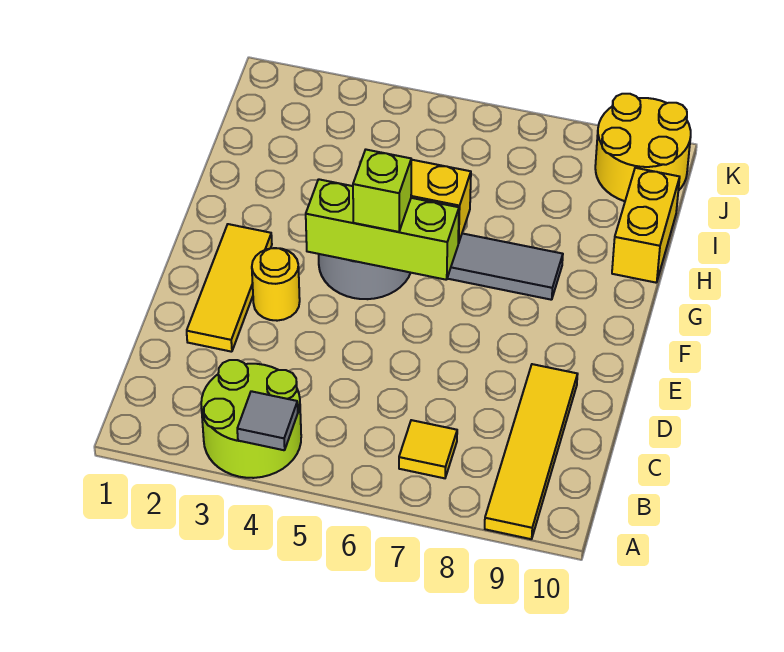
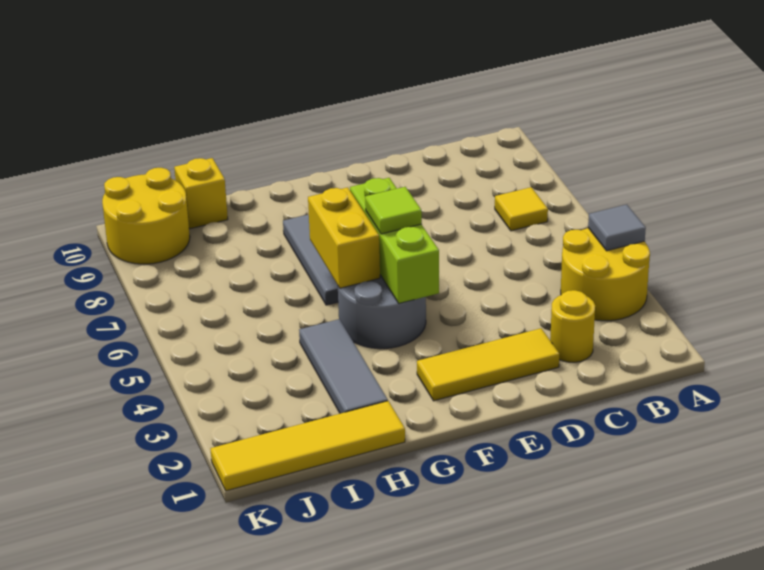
lime round brick A3:B4 level 1 -> yellow round brick A3:B4 level 1
yellow tile A9:D9 level 1 -> yellow tile H1:K1 level 1
yellow round brick E3 level 1 -> yellow round brick C2 level 1
lime brick F5 level 3 -> lime tile F5 level 3
none -> grey tile H2:H4 level 1
yellow brick H10:I10 level 1 -> yellow brick I10 level 1

